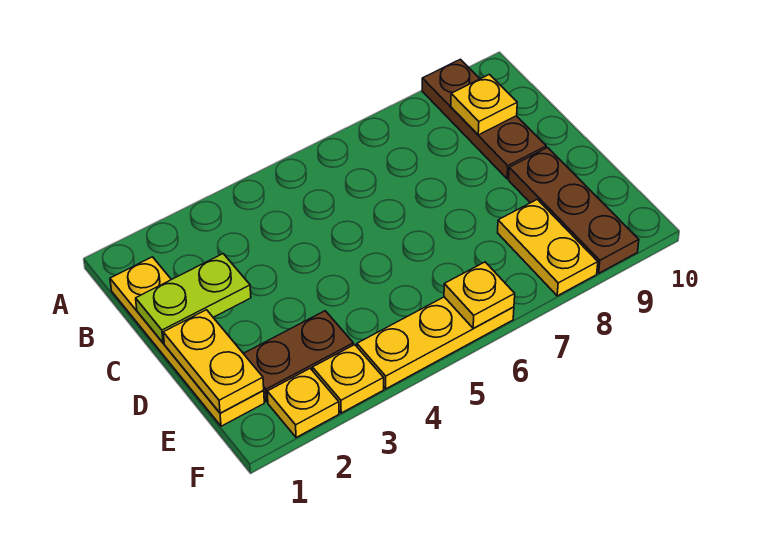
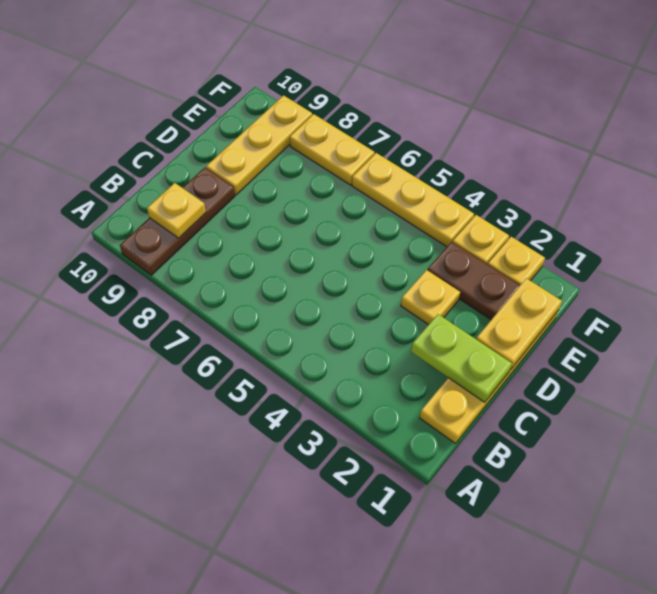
brown plate D9:F9 level 1 -> yellow plate D9:F9 level 1
yellow plate E8:F8 level 1 -> yellow plate F7:F8 level 1
yellow plate F6 level 2 -> yellow plate D3 level 1

